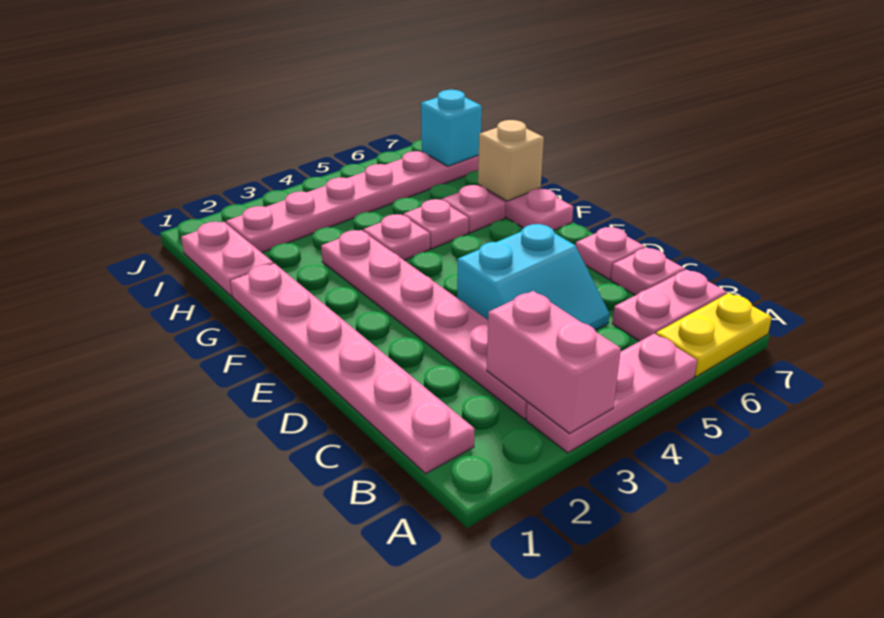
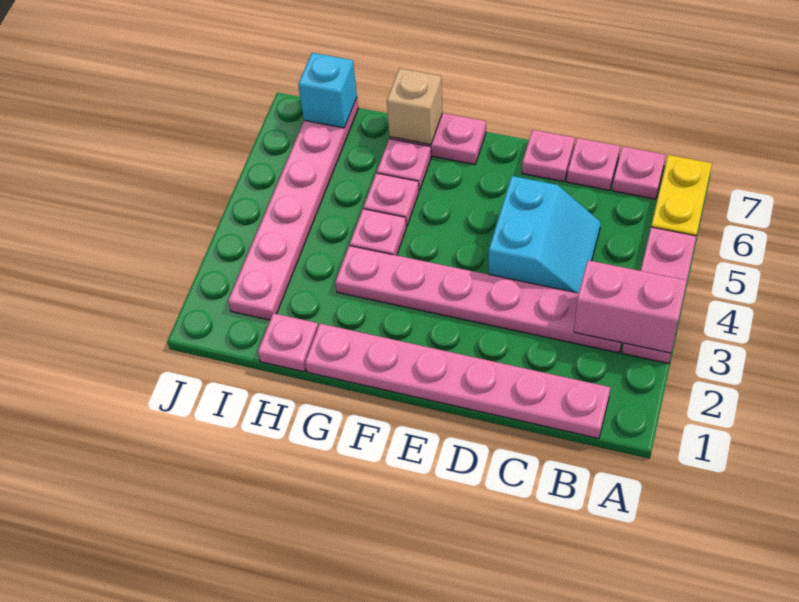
pink plate B6:B7 level 1 -> pink plate B7 level 1
pink plate H1:I1 level 1 -> pink plate H1 level 1

